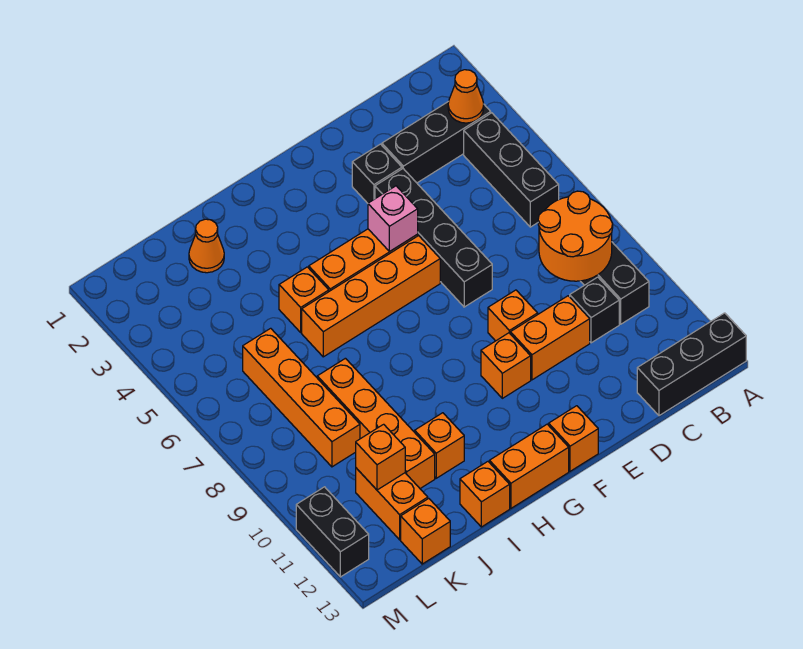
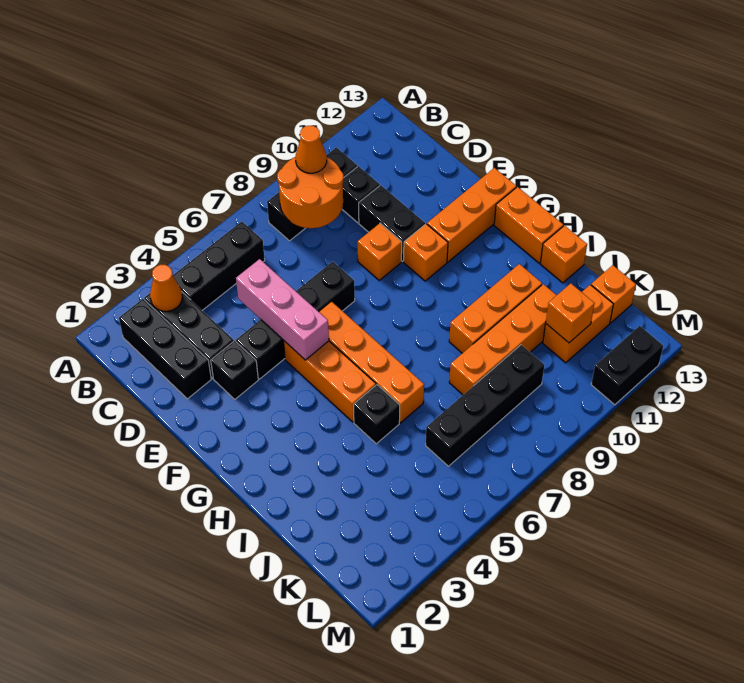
black brick A13:C13 level 1 -> black brick B2:D2 level 1
orange brick D10:E10 level 1 -> black brick D10:E10 level 1
pink brick F5 level 2 -> pink brick D5:F5 level 2
orange brick F13 level 1 -> orange brick F11:F13 level 1
orange brick I5 level 1 -> black brick I5 level 1
orange brick I11 level 1 -> orange brick I9:I11 level 1
orange cone J2 level 1 -> orange cone B9 level 3
orange brick K6:K9 level 1 -> black brick K6:K9 level 1

